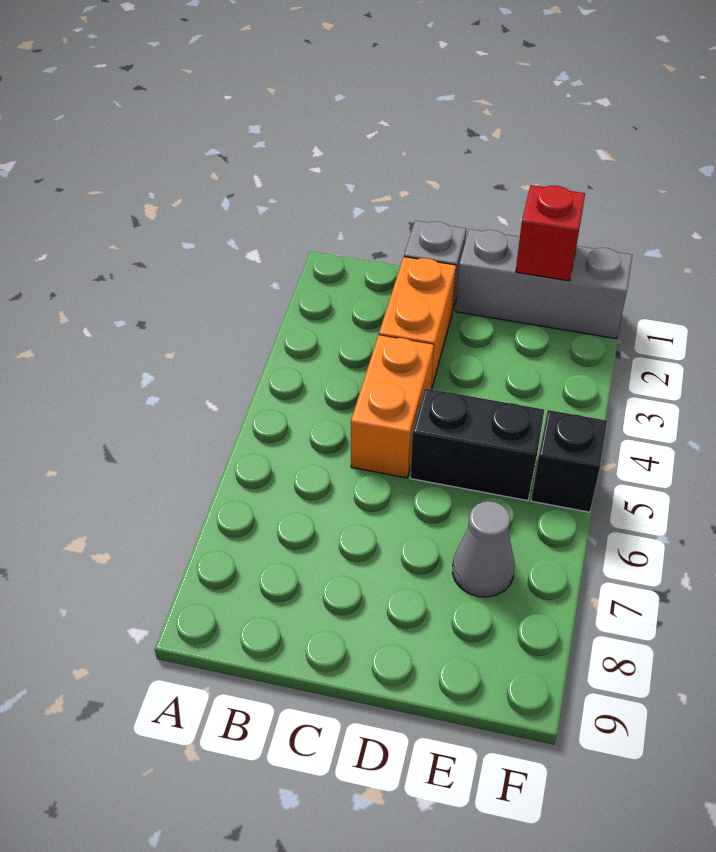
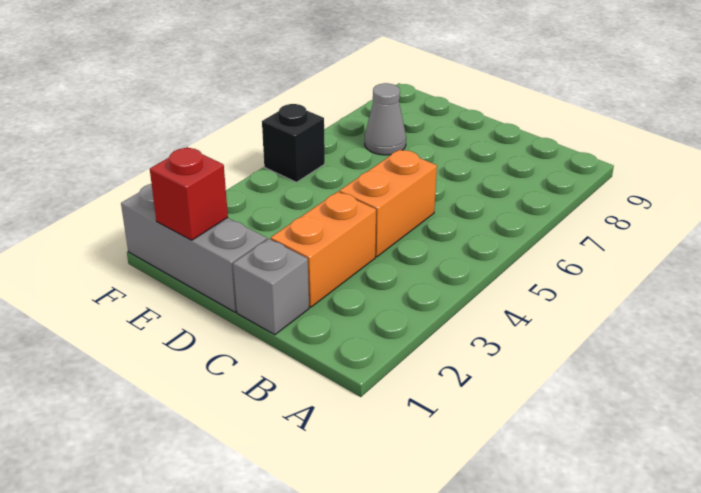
black brick D5:E5 level 1 -> none

